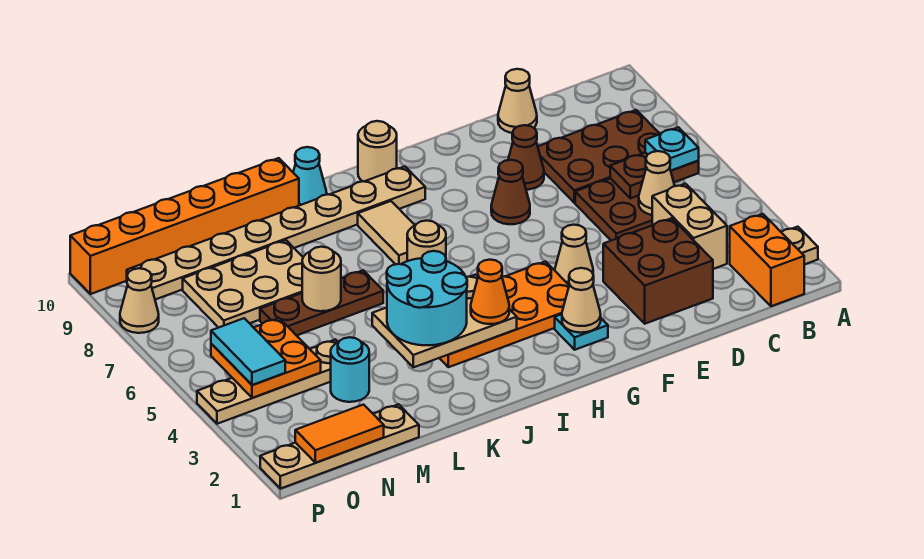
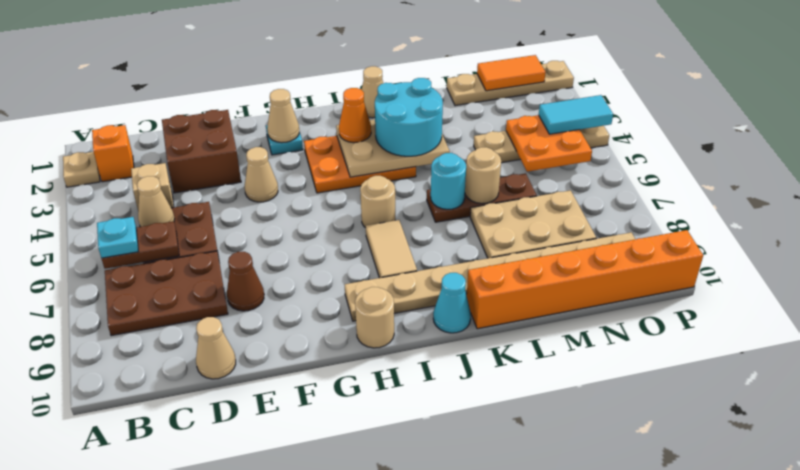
orange brick B1:B2 level 1 -> orange brick B2 level 1
tan brick C3:C4 level 1 -> tan brick C4 level 1
brown cone F7 level 1 -> none
orange plate G3:J4 level 1 -> orange plate H3:J4 level 1
cyan round brick M3 level 1 -> cyan round brick K6 level 2
cyan tile O4:O5 level 3 -> cyan tile O4:P4 level 3
tan cone P8 level 1 -> tan cone J1 level 1

